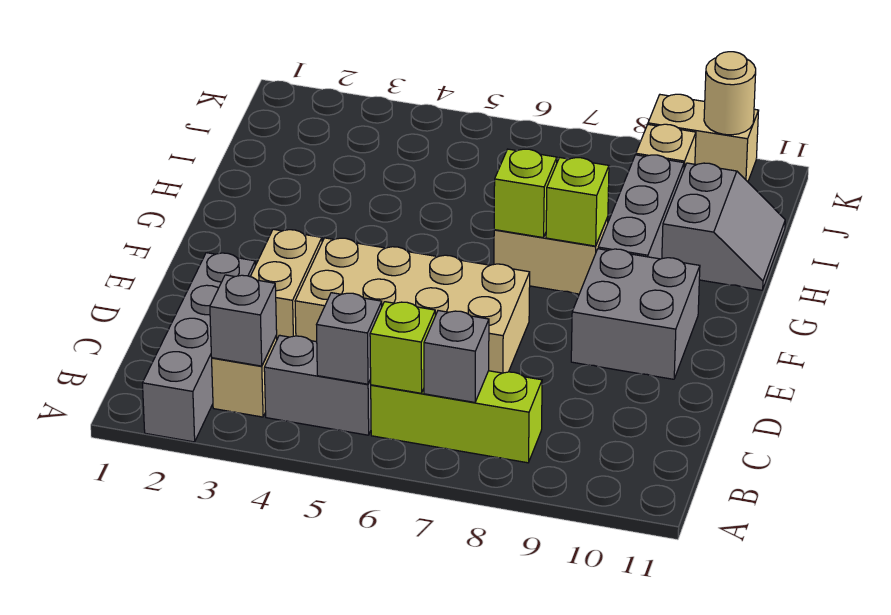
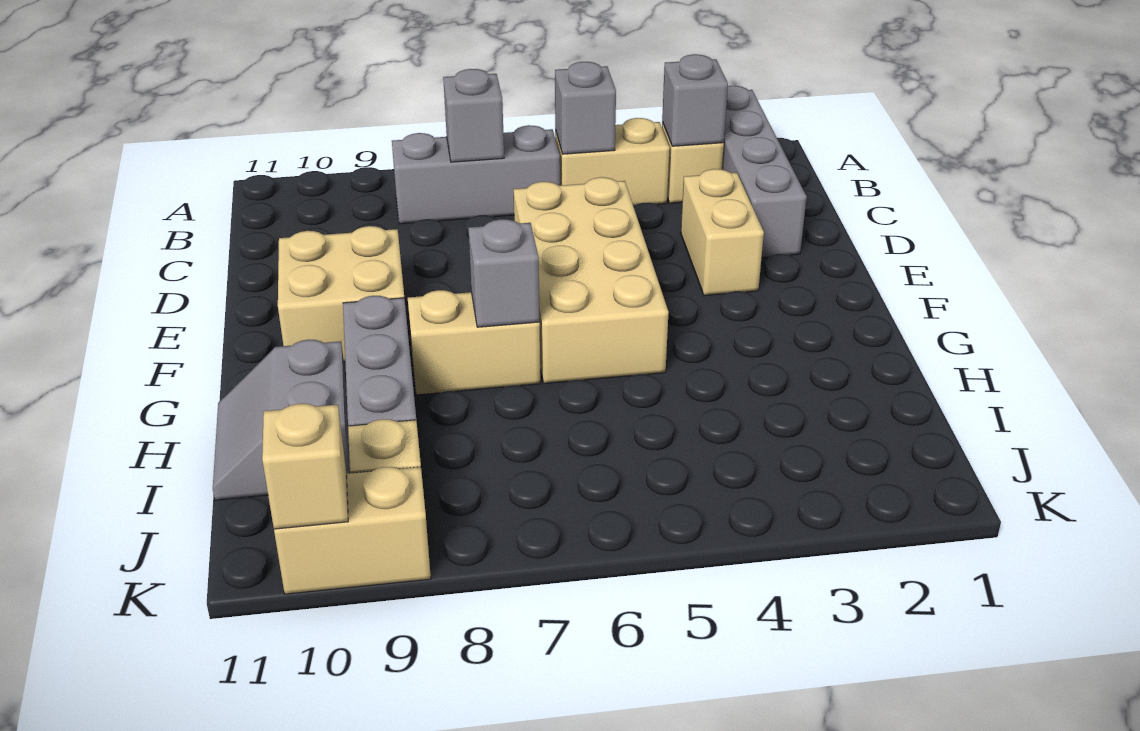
grey brick B4:B5 level 1 -> tan brick B4:B5 level 1
lime brick B6:B8 level 1 -> grey brick B6:B8 level 1
lime brick B6 level 2 -> none
tan brick D4:E7 level 1 -> tan brick D5:G6 level 1
grey brick E9:F10 level 1 -> tan brick E9:F10 level 1
lime brick G7 level 2 -> grey brick G7 level 2
lime brick G8 level 2 -> none
tan round brick K10 level 2 -> tan brick K10 level 2

